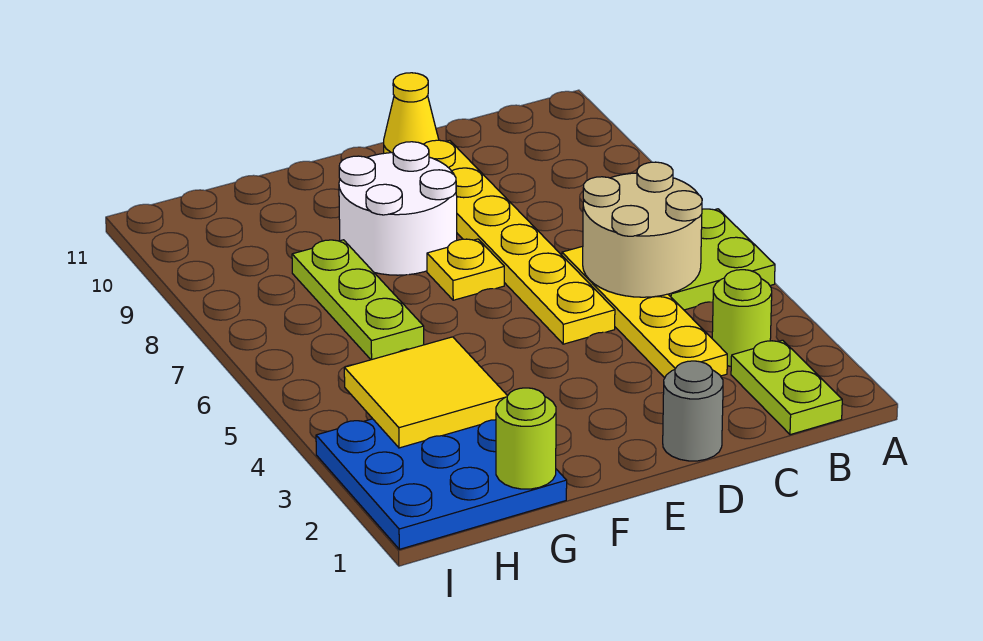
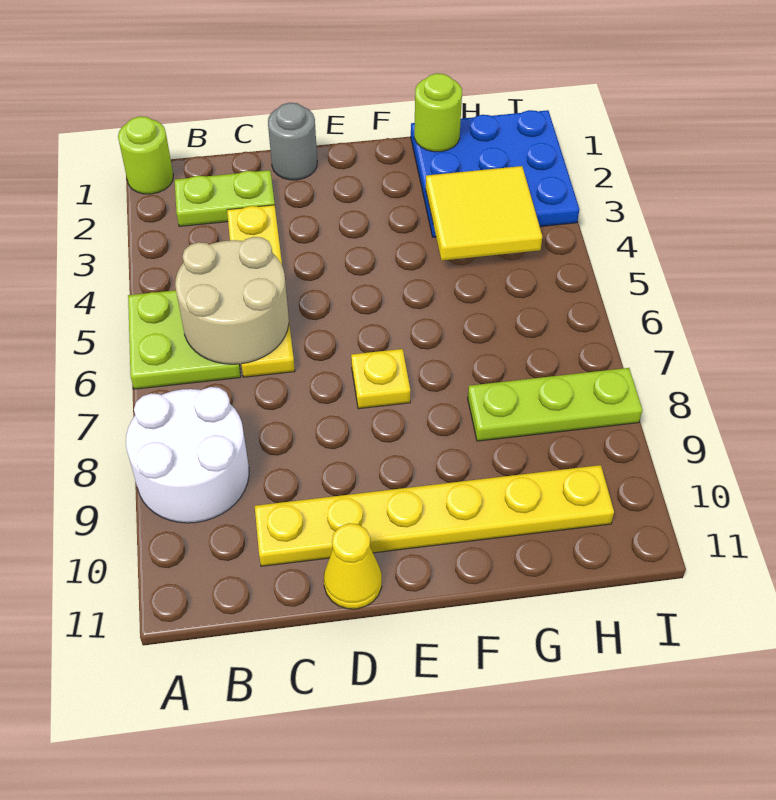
lime plate B1:B2 level 1 -> lime plate B2:C2 level 1
lime round brick B3 level 1 -> lime round brick A1 level 1
yellow plate D5:D10 level 1 -> yellow plate C10:H10 level 1
white round brick E8:F9 level 1 -> white round brick A8:B9 level 1
lime plate G6:G8 level 1 -> lime plate G8:I8 level 1

